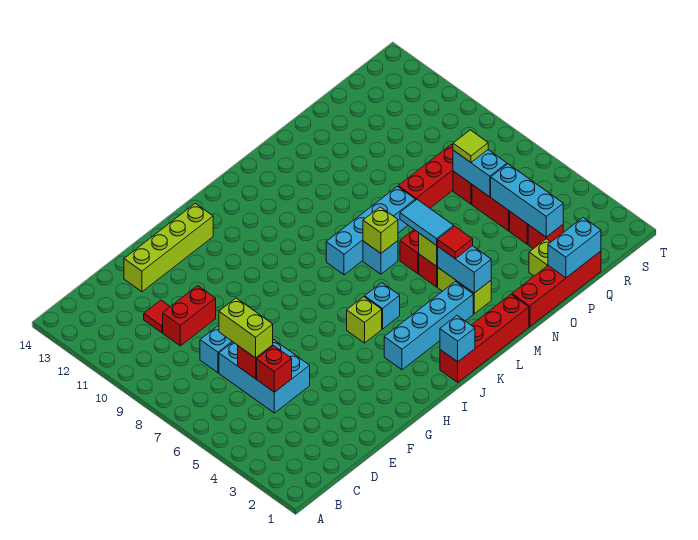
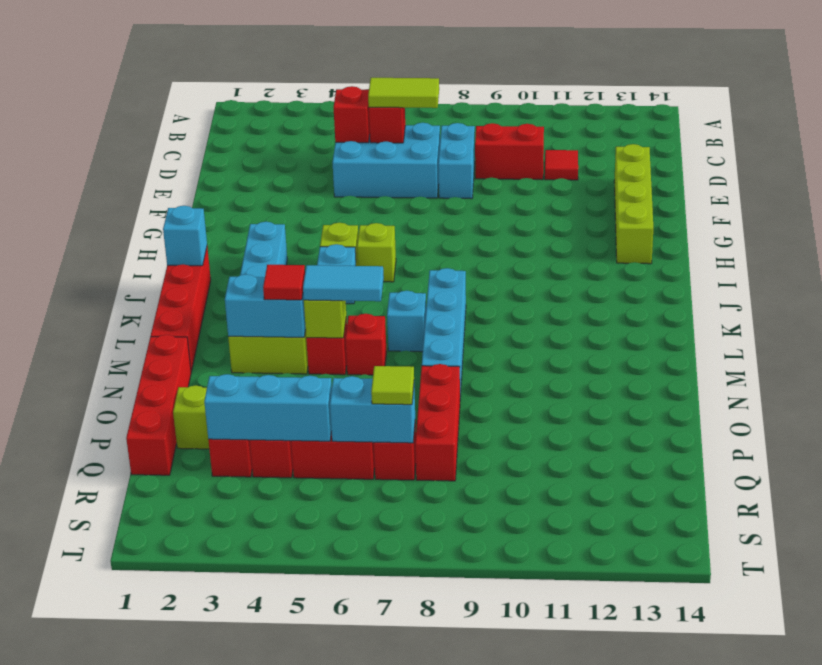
lime brick D6:D7 level 3 -> lime tile D6:D7 level 3
red brick D10:E10 level 1 -> red brick D9:D10 level 1
lime brick L7 level 2 -> lime brick I6 level 1
cyan brick P1:Q1 level 2 -> none

